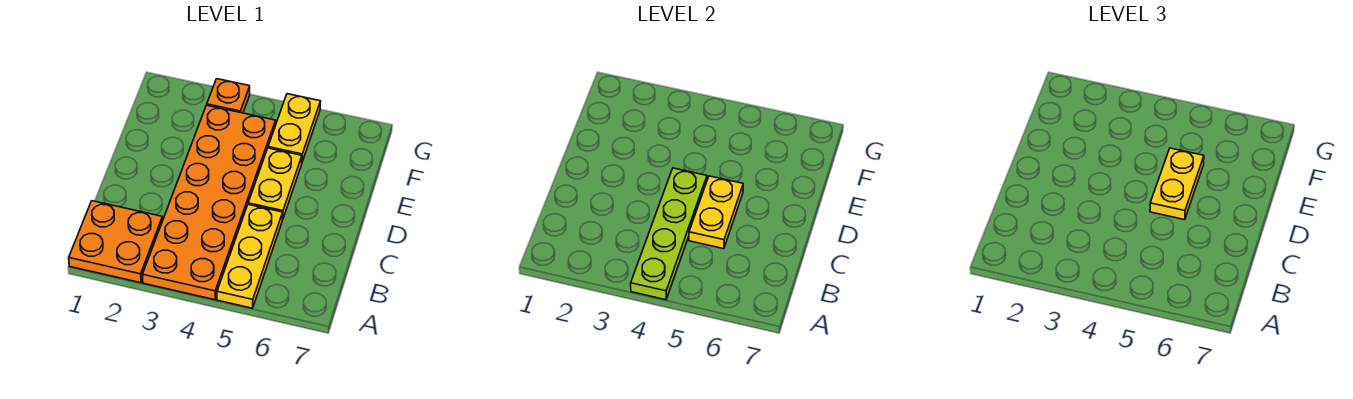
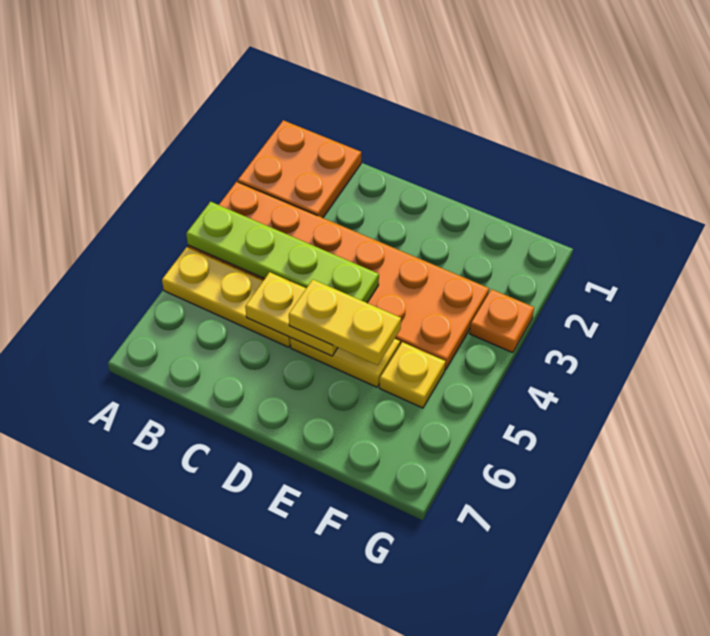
yellow plate F5:G5 level 1 -> yellow plate F5 level 1

